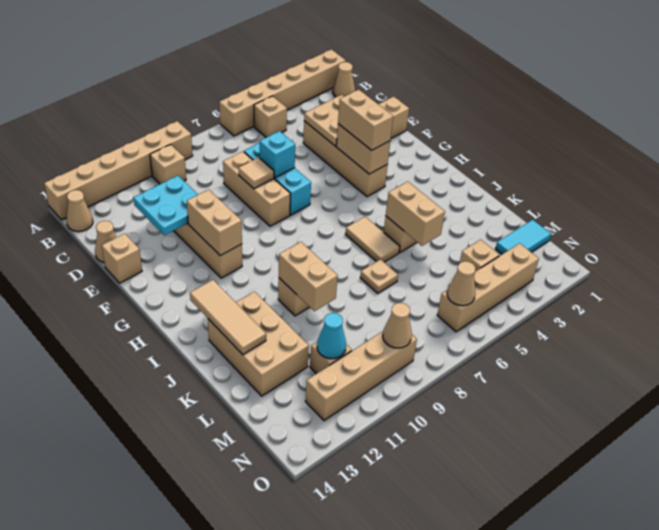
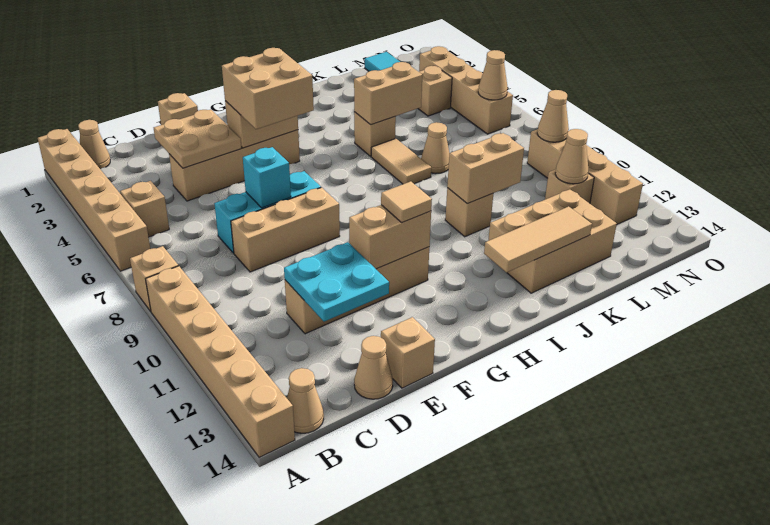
tan brick B10 level 1 -> tan brick A8 level 1
tan tile E8 level 2 -> tan tile G11 level 3
tan brick F4:G4 level 3 -> tan brick F4:G5 level 3
tan tile I6:J6 level 1 -> tan tile J6:J7 level 1
tan plate K7 level 1 -> tan cone K7 level 1
cyan cone M11 level 2 -> tan cone M11 level 2

